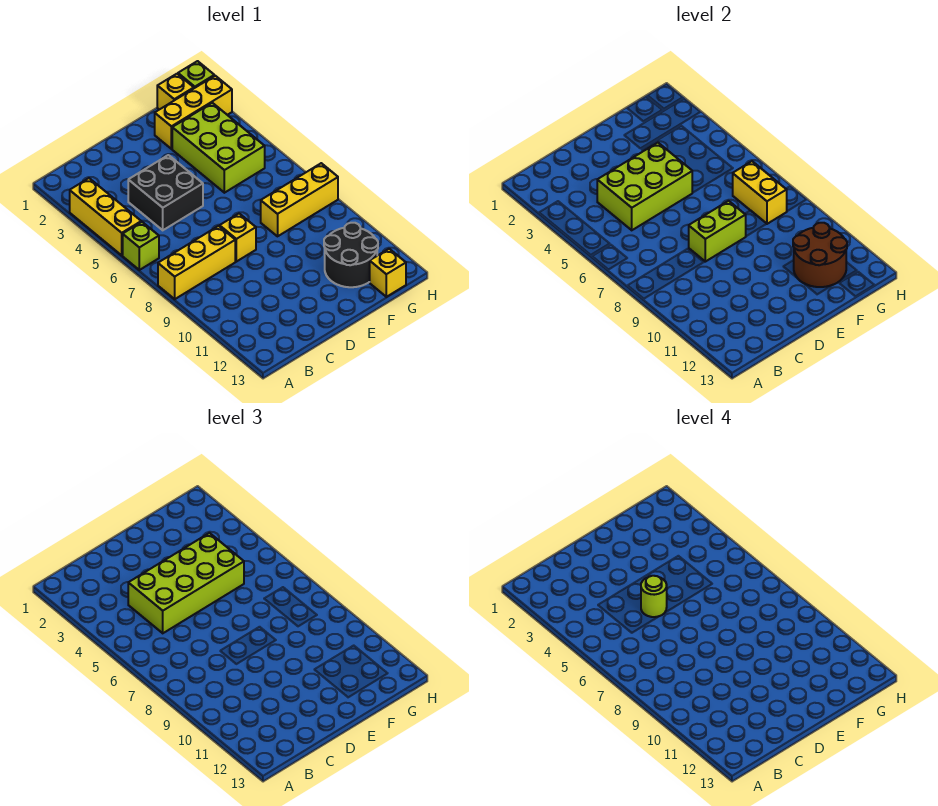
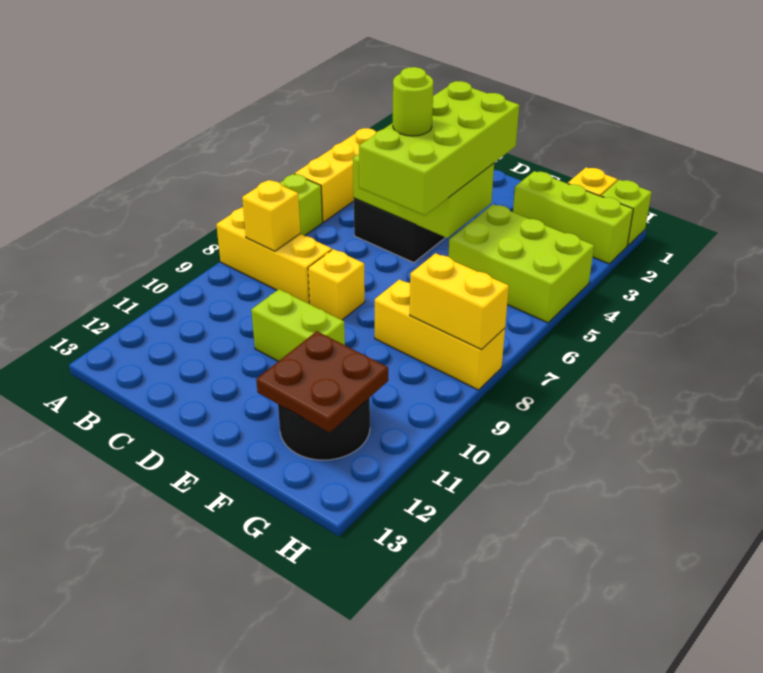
lime brick C4:F5 level 3 -> lime brick D3:E6 level 3
lime brick D8:E8 level 2 -> lime brick D10:E10 level 1
yellow brick F2:H2 level 1 -> lime brick F2:H2 level 1
lime brick F3:G5 level 1 -> lime brick F4:H5 level 1
brown round brick F11:G12 level 2 -> brown plate F11:G12 level 2
yellow brick G7:G8 level 2 -> yellow brick G8:H8 level 2
yellow brick G13 level 1 -> yellow brick B8 level 2

